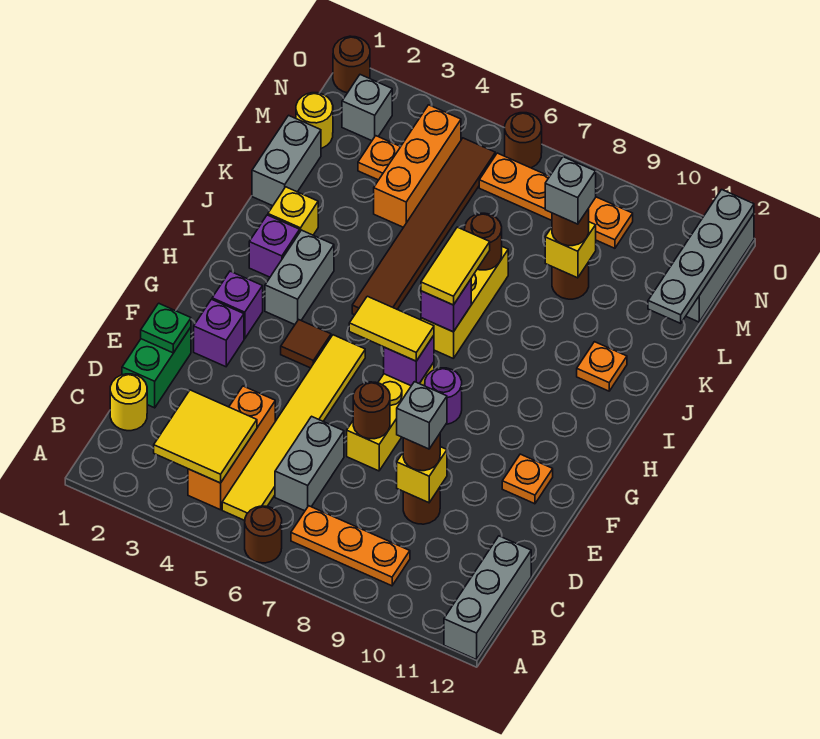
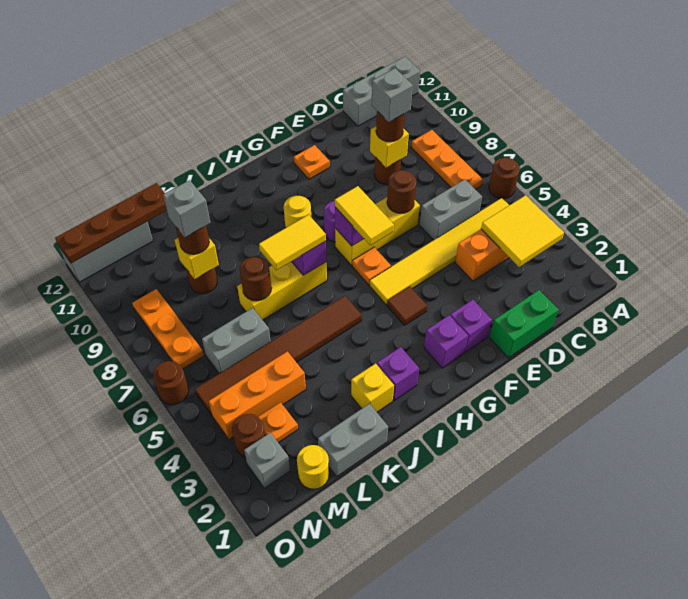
yellow round brick C1 level 1 -> yellow round brick H9 level 1
green plate E1 level 2 -> none
grey brick H3:I3 level 1 -> grey brick L6:M6 level 1
orange plate J11 level 1 -> orange plate G6 level 1
grey plate L12:O12 level 2 -> brown plate L12:O12 level 2
orange plate N6:N9 level 1 -> orange plate N7:N9 level 1
brown round brick O1 level 1 -> brown round brick N3 level 1

